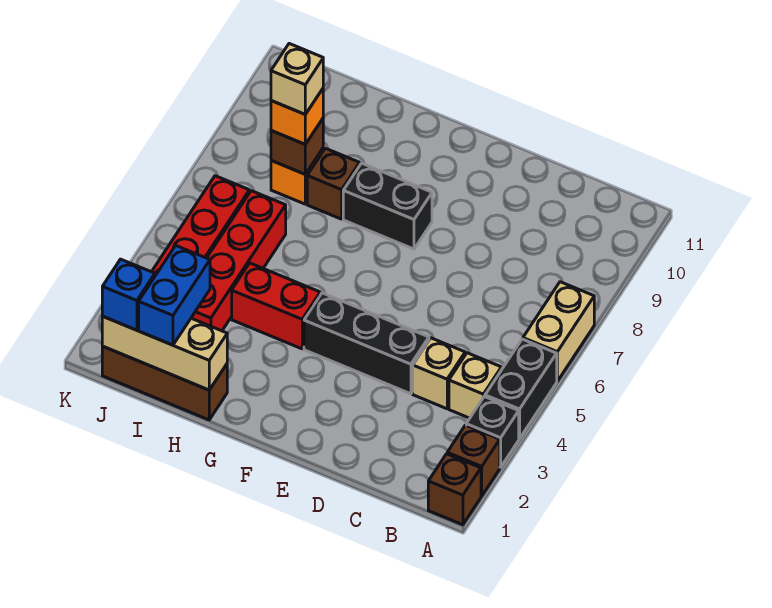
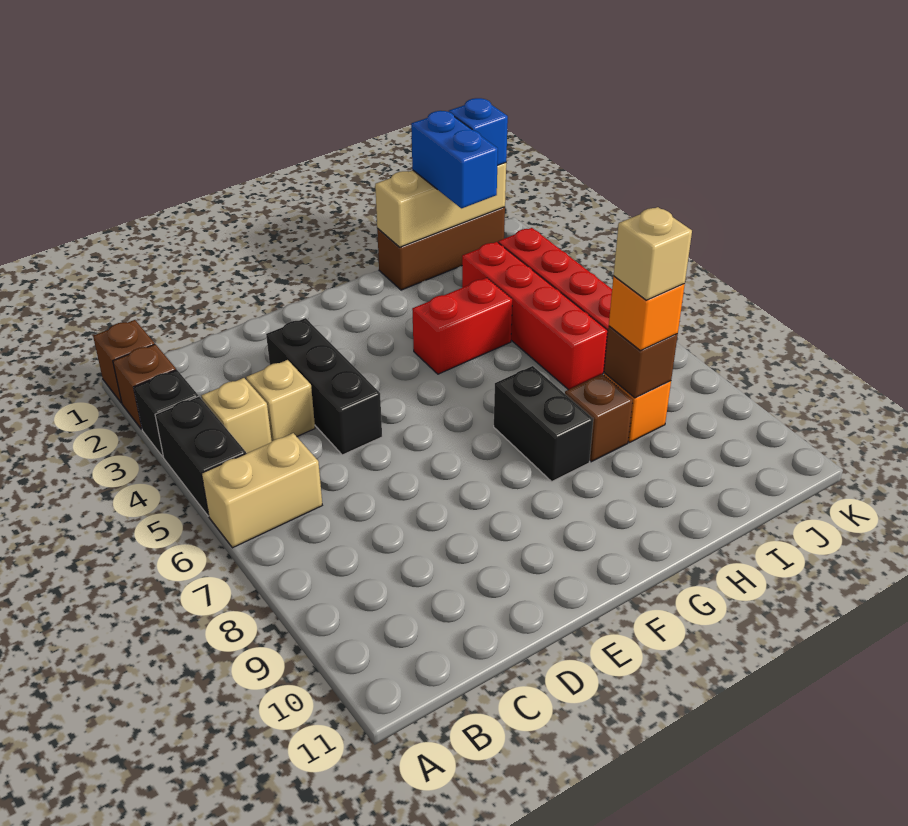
tan brick A6:A7 level 1 -> tan brick A6:B6 level 1
black brick D4:F4 level 1 -> black brick D3:D5 level 1
black brick F8:G8 level 1 -> black brick G7:G8 level 1

